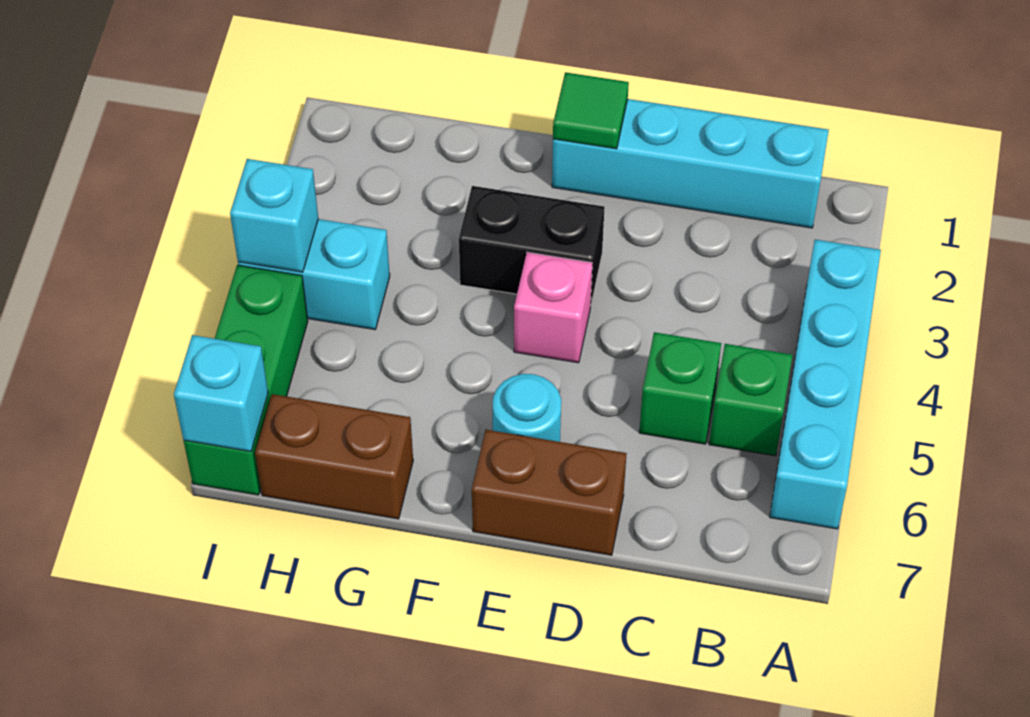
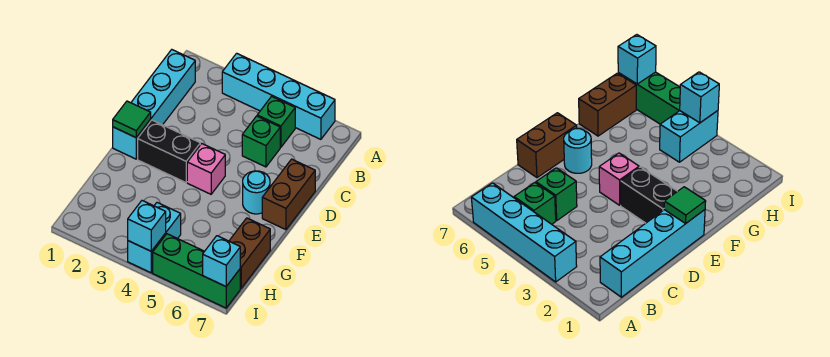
black brick E3:F3 level 1 -> black brick E2:E3 level 1

